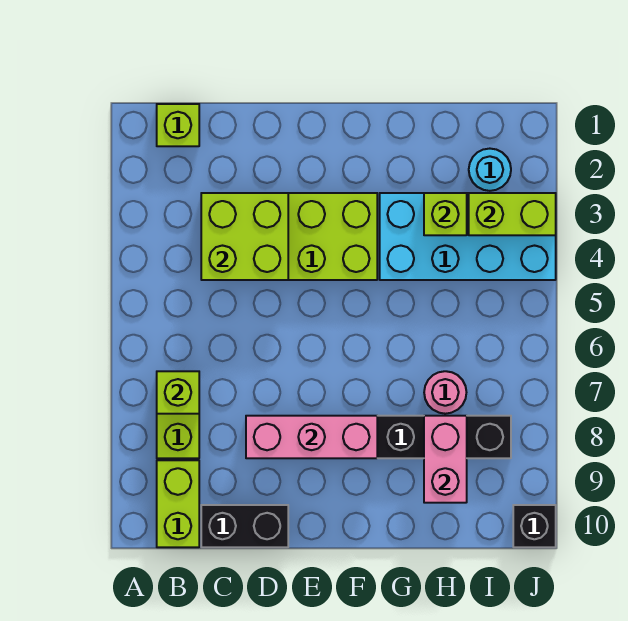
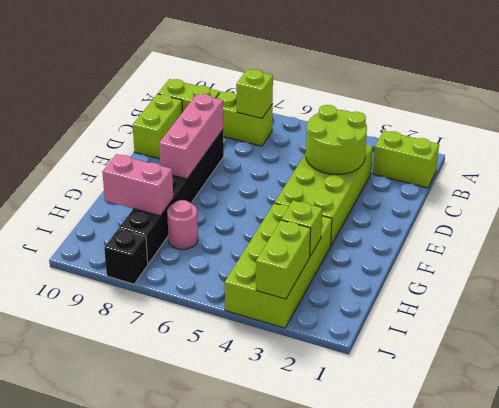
lime brick B1 level 1 -> lime brick B1:B2 level 1
lime brick C3:D4 level 2 -> lime round brick C3:D4 level 2
black brick C10:D10 level 1 -> lime brick C10:D10 level 1
cyan brick G3:J4 level 1 -> lime brick G3:J4 level 1
cyan round brick I2 level 1 -> none
black brick J10 level 1 -> black brick J8 level 1

